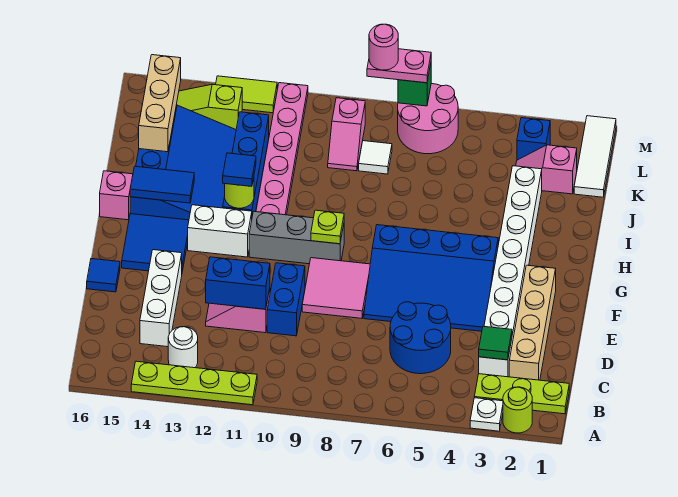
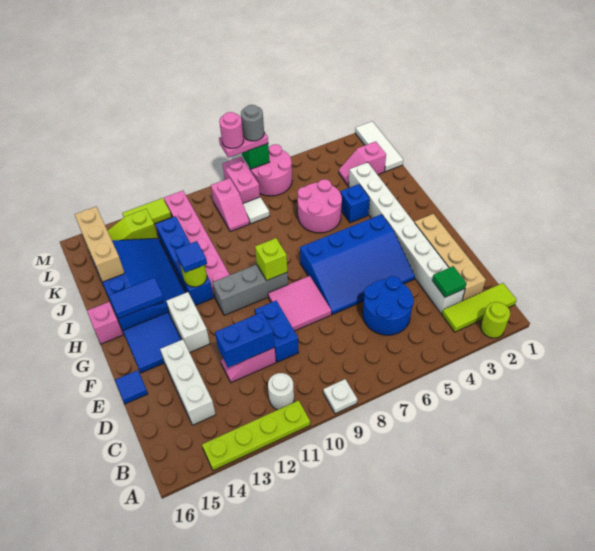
white plate A3 level 1 -> white plate A9 level 1
lime plate B1:B3 level 1 -> lime tile B1:B3 level 1
white round brick B13 level 1 -> white round brick B11 level 1
lime plate G9 level 2 -> lime brick G9 level 2
white brick G12:G13 level 1 -> white brick F13:G13 level 1
none -> pink round brick I5:J6 level 1
blue brick L3 level 1 -> blue brick I4 level 1
none -> pink brick L8:M8 level 1
none -> grey round brick M7 level 4

